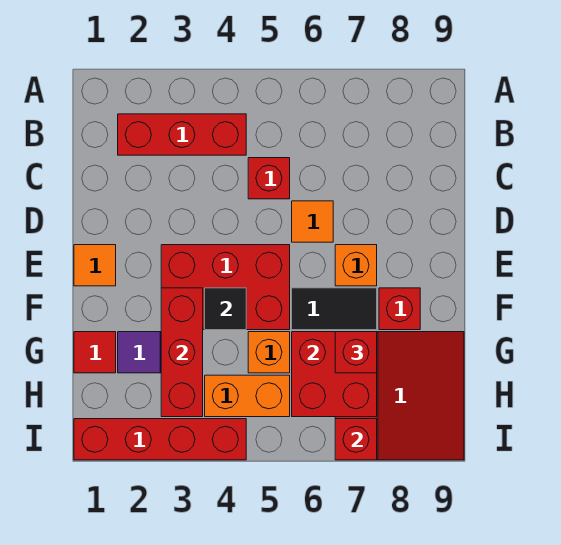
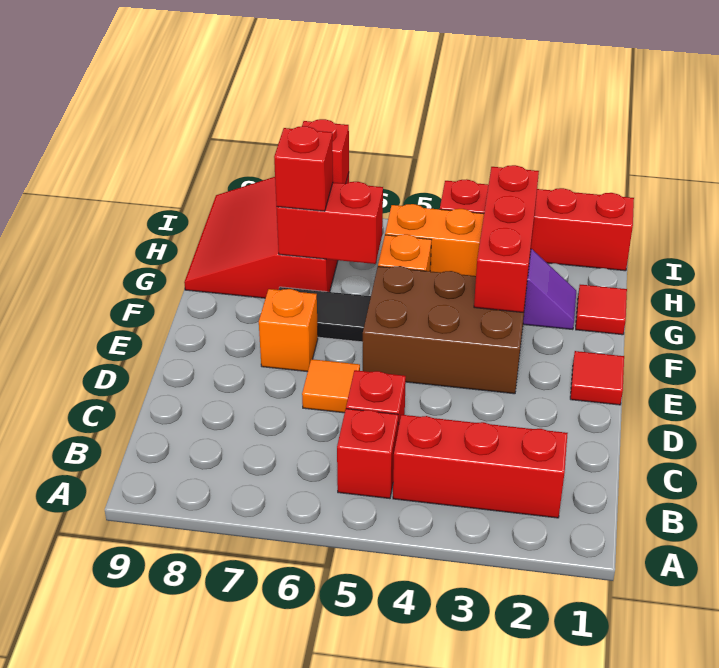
orange tile E1 level 1 -> red tile E1 level 1
red brick E3:F5 level 1 -> brown brick E3:F5 level 1
black tile F4 level 2 -> none
red brick F8 level 1 -> red brick B5 level 1
red brick G6:H7 level 2 -> red brick G6:G7 level 2

